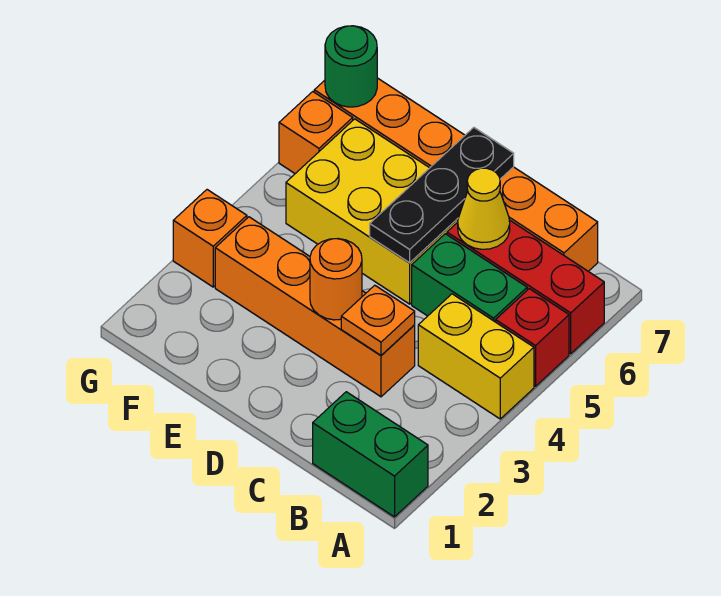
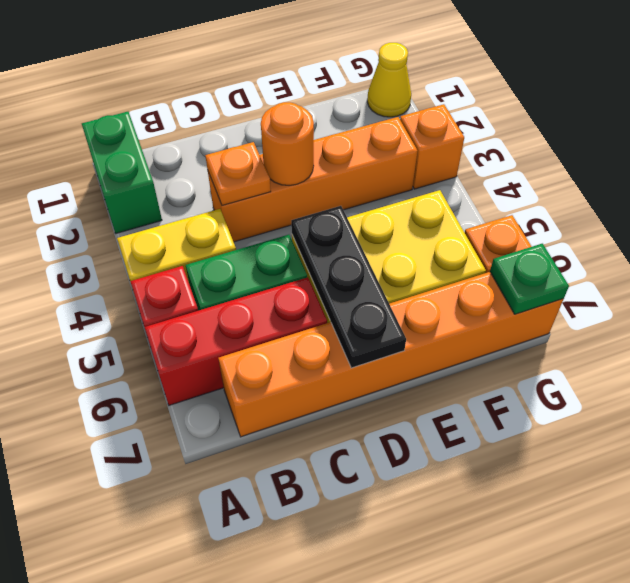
green brick A1:B1 level 1 -> green brick A1:A2 level 1
yellow cone C6 level 2 -> yellow cone G1 level 1
green round brick G7 level 2 -> green plate G7 level 2

